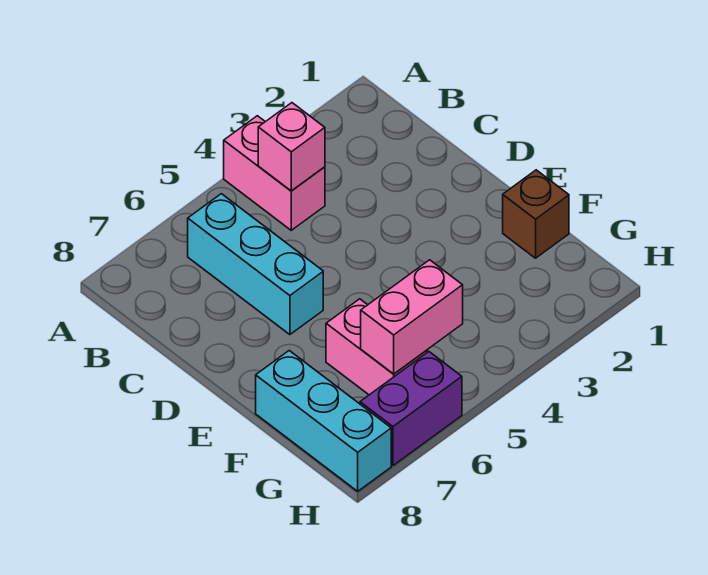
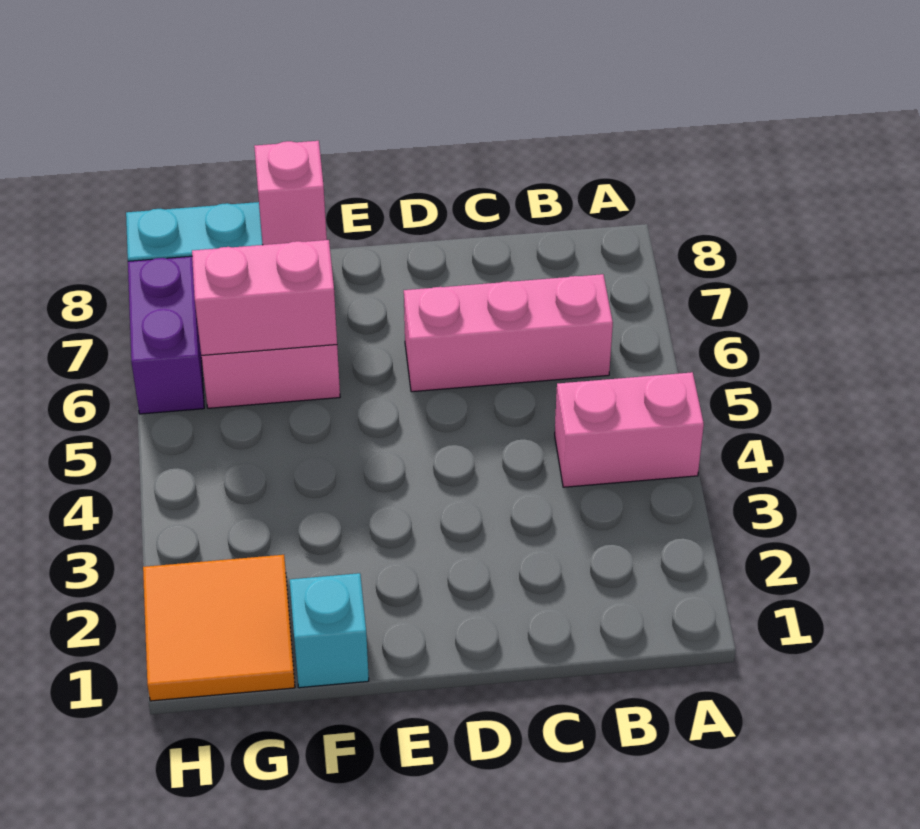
pink brick B4 level 2 -> pink brick F8 level 2
cyan brick B6:D6 level 1 -> pink brick B6:D6 level 1
brown brick F1 level 1 -> cyan brick F1 level 1
none -> orange tile G1:H2 level 1
pink brick G5:G6 level 2 -> pink brick F6:G6 level 2

